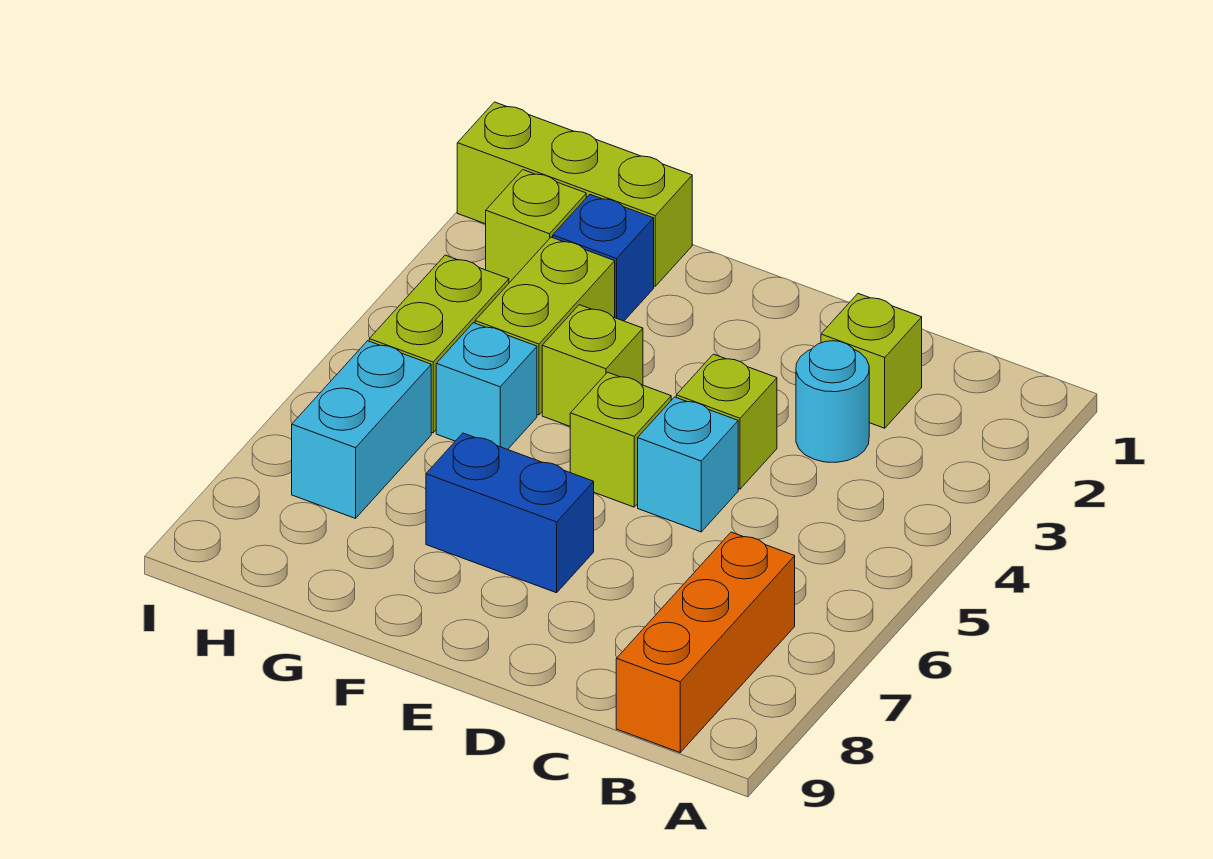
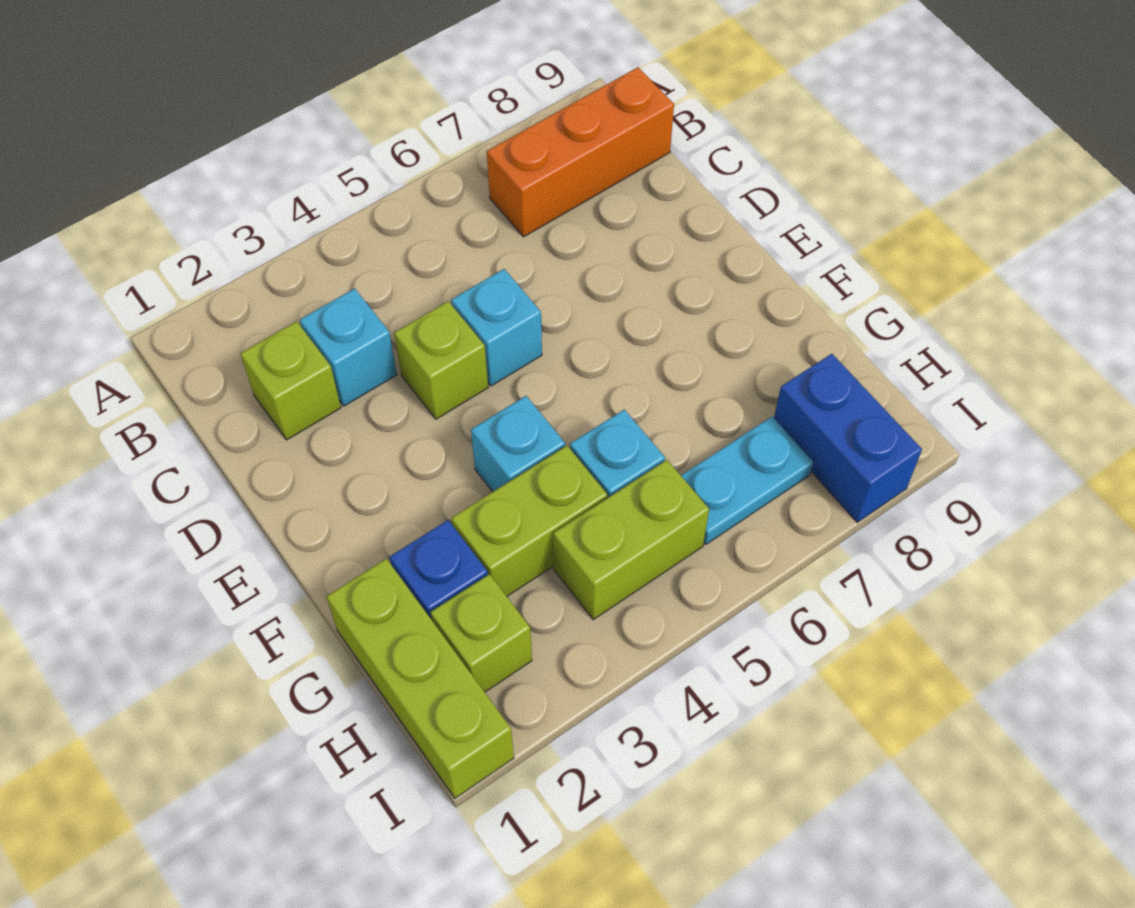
cyan round brick C3 level 1 -> cyan brick C3 level 1
lime brick E5 level 1 -> none
blue brick E7:F7 level 1 -> blue brick H8:I8 level 1
lime brick F4 level 1 -> cyan brick F4 level 1
cyan brick H6:H7 level 1 -> cyan plate H6:H7 level 1

